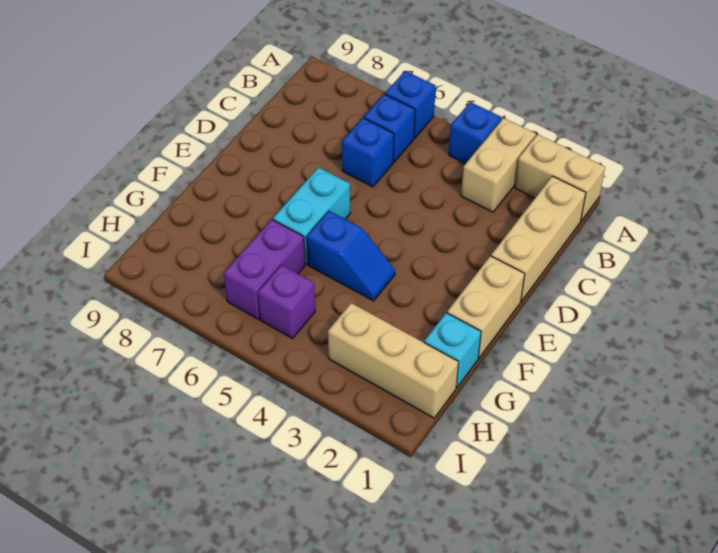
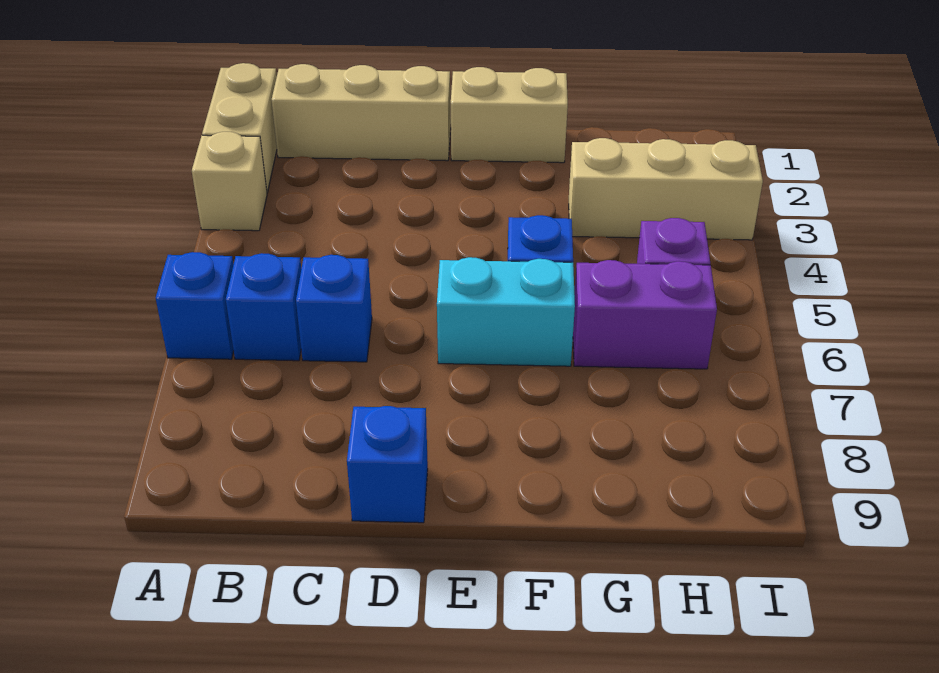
tan brick A3:B3 level 1 -> tan brick A3 level 1
blue brick A4 level 1 -> blue brick D9 level 1
cyan brick G1 level 1 -> none
tan brick H1:H3 level 1 -> tan brick G3:I3 level 1

